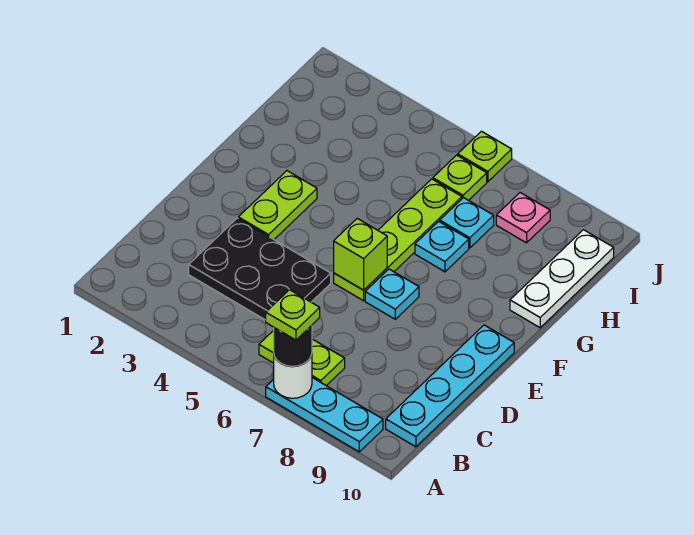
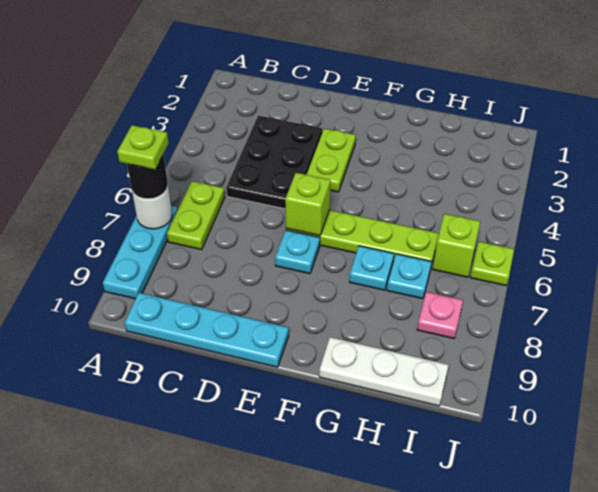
lime plate E3:F3 level 1 -> lime plate E3:E4 level 1
lime plate I6 level 1 -> lime brick I6 level 1

